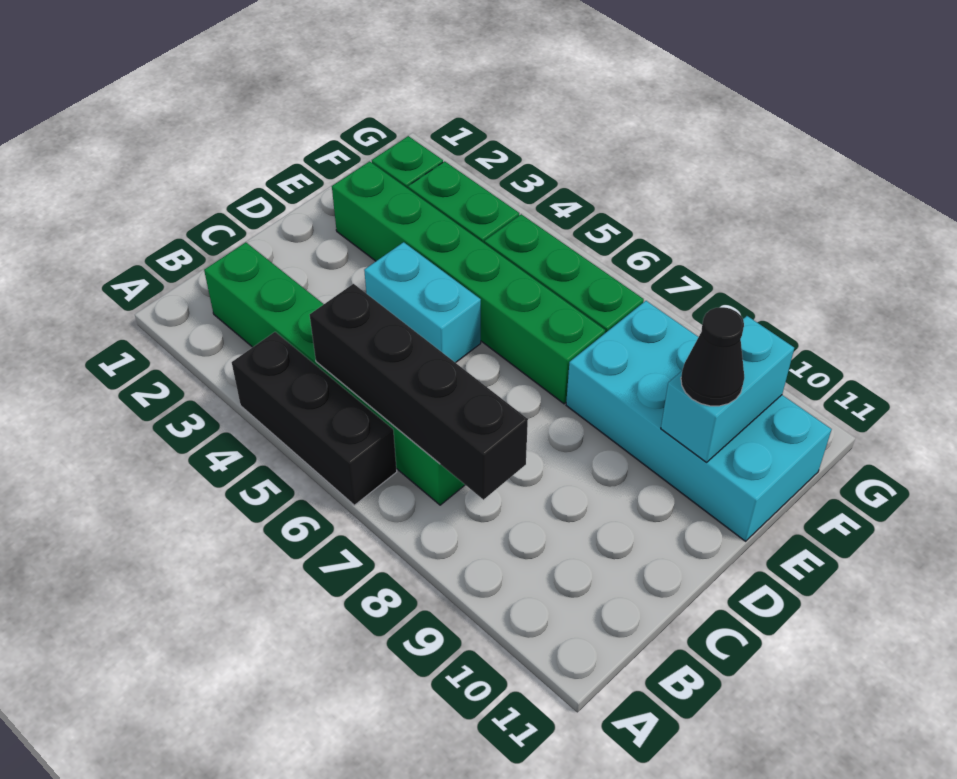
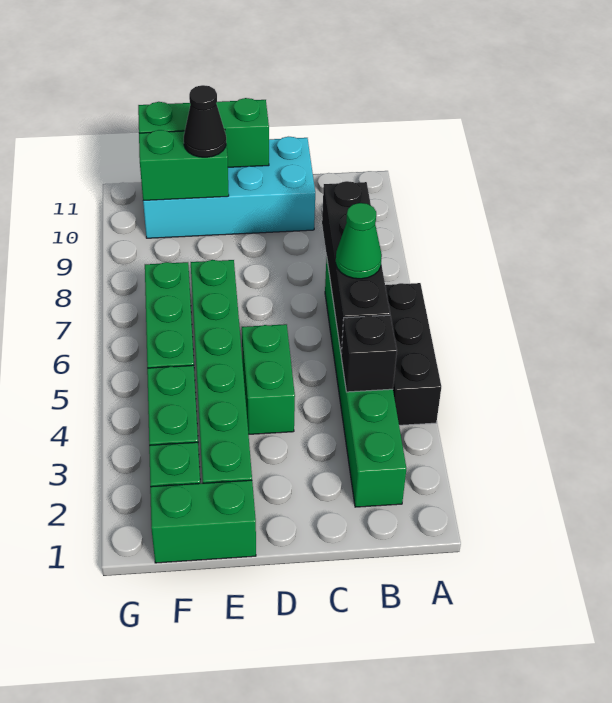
none -> black brick B4 level 2
none -> green cone B6 level 3
cyan brick D4:D5 level 1 -> green brick D4:D5 level 1
none -> green brick D11:F11 level 2
none -> green brick E1:F1 level 1
cyan brick E8:F11 level 1 -> cyan brick C10:F11 level 1
cyan brick E10:F10 level 2 -> green brick E10:F10 level 2

